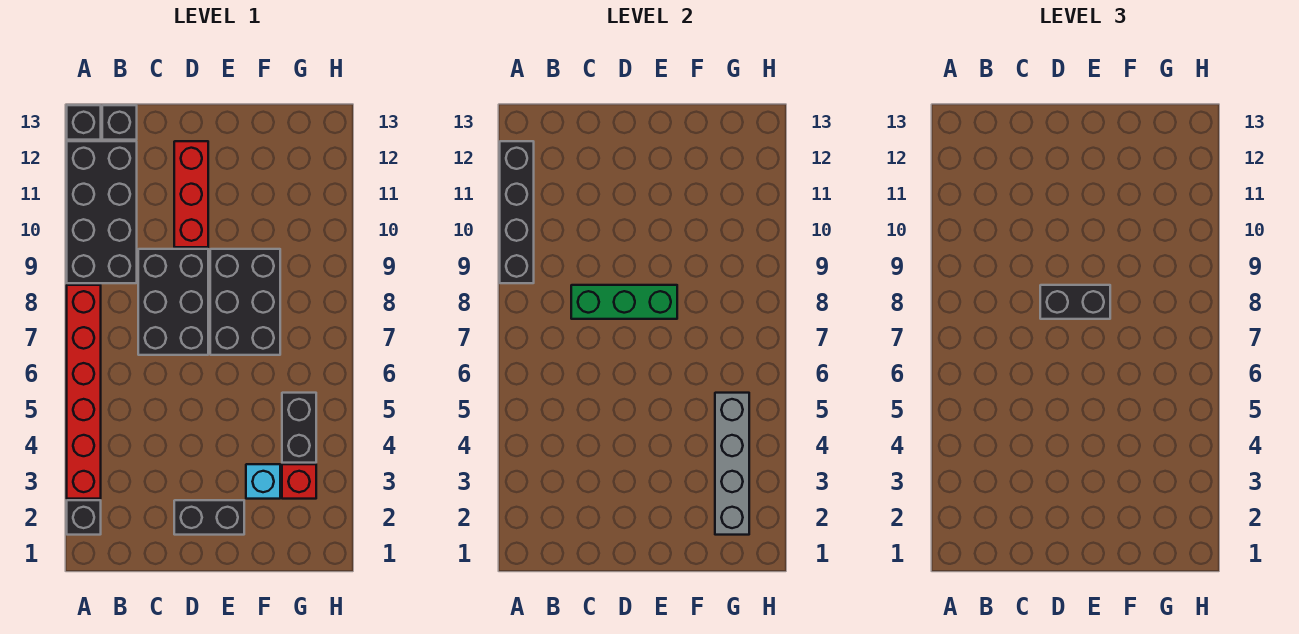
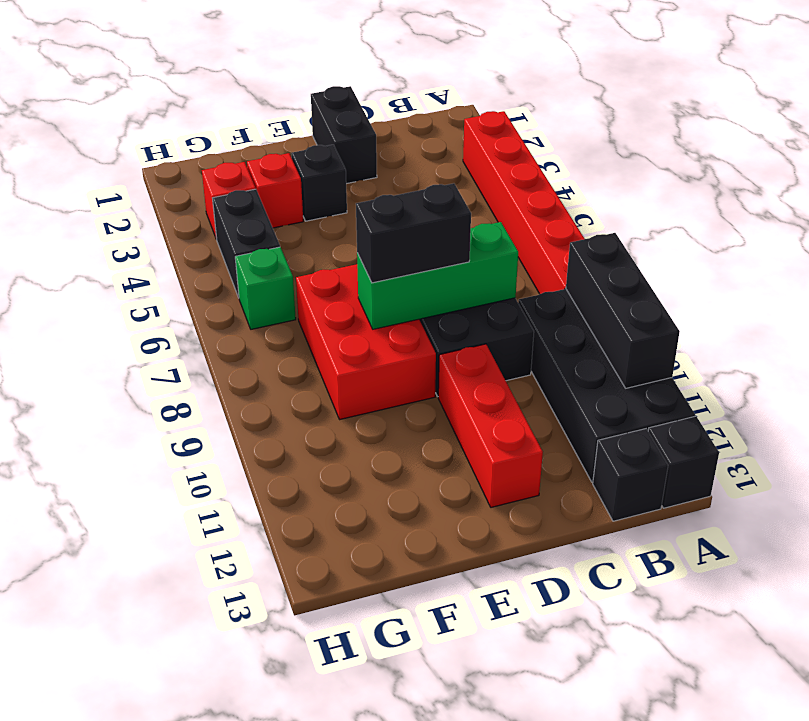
black brick A2 level 1 -> black brick E3 level 1
black brick A9:A12 level 2 -> black brick A9:A11 level 2
black brick D2:E2 level 1 -> black brick D1:D2 level 1
black brick E7:F9 level 1 -> red brick E7:F9 level 1
cyan brick F3 level 1 -> red brick F3 level 1
grey brick G2:G5 level 2 -> none
none -> green brick G6 level 1

